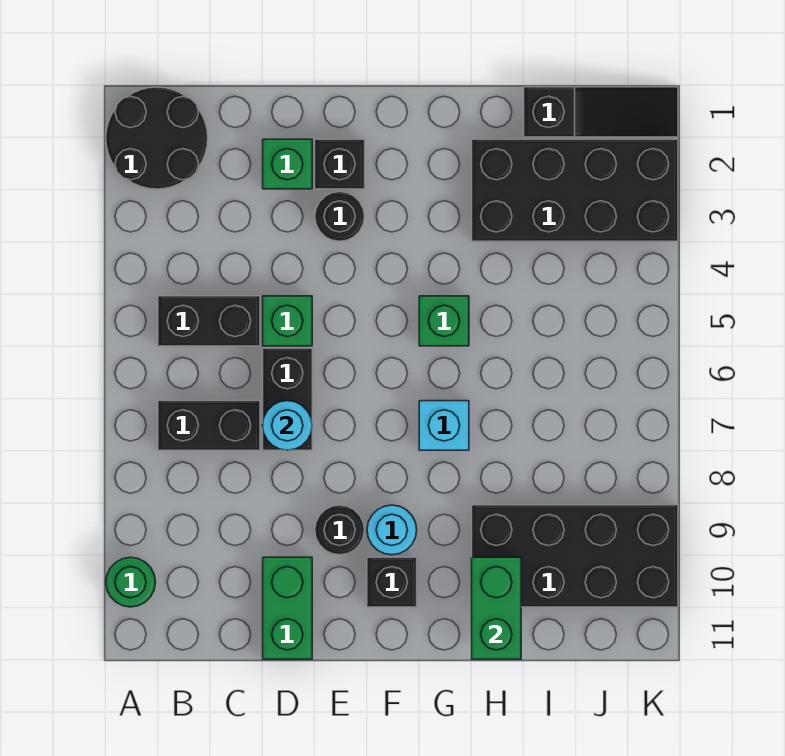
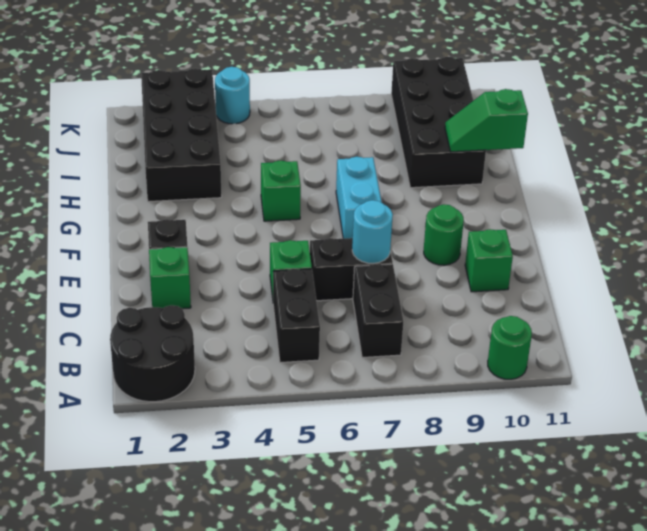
green brick D10:D11 level 1 -> green brick D10 level 1
black round brick E3 level 1 -> none
black round brick E9 level 1 -> green round brick E9 level 1
cyan round brick F9 level 1 -> cyan round brick K4 level 1
black brick F10 level 1 -> none
cyan brick G7 level 1 -> cyan brick F7:G7 level 1
green brick H10:H11 level 2 -> green slope H10:H11 level 2 top 11
black slope I1:K1 level 1 top I -> none

